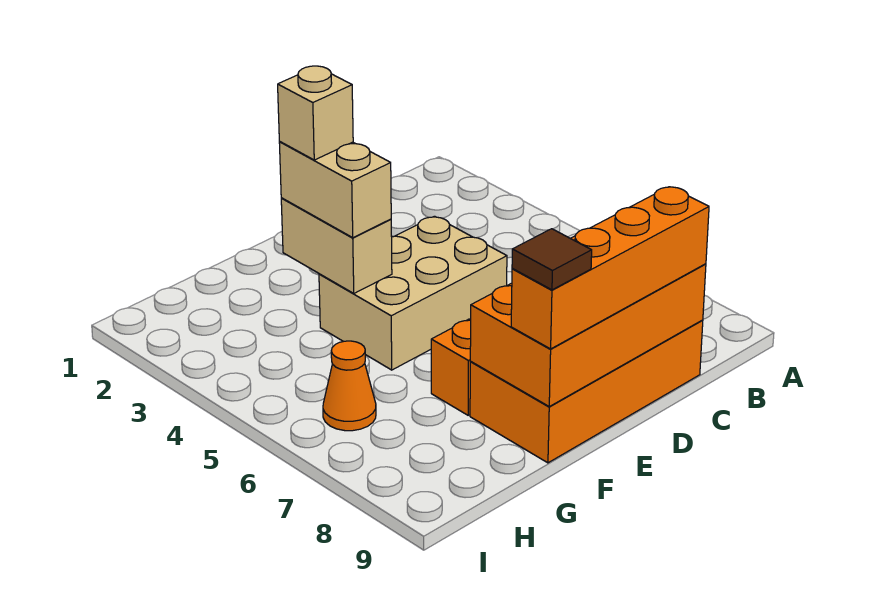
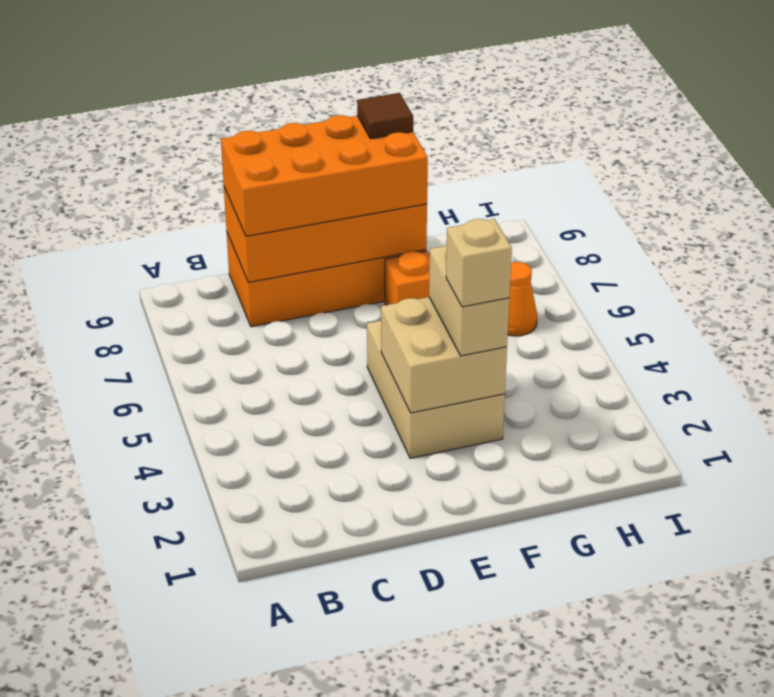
orange brick C9:F9 level 3 -> orange brick C8:F9 level 3
tan brick D4:F5 level 1 -> tan brick E3:F5 level 1
tan brick F3:F4 level 2 -> tan brick E3:F4 level 2

